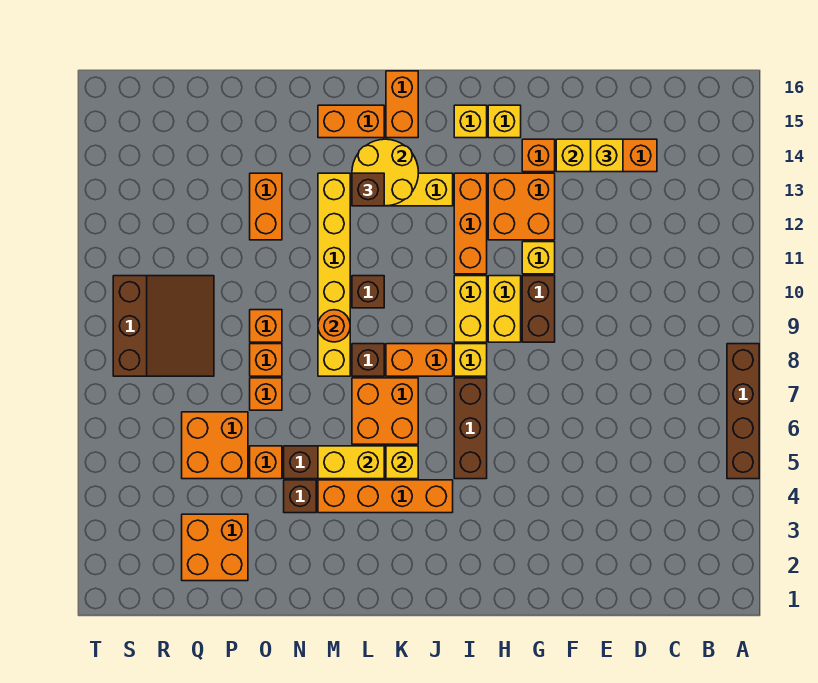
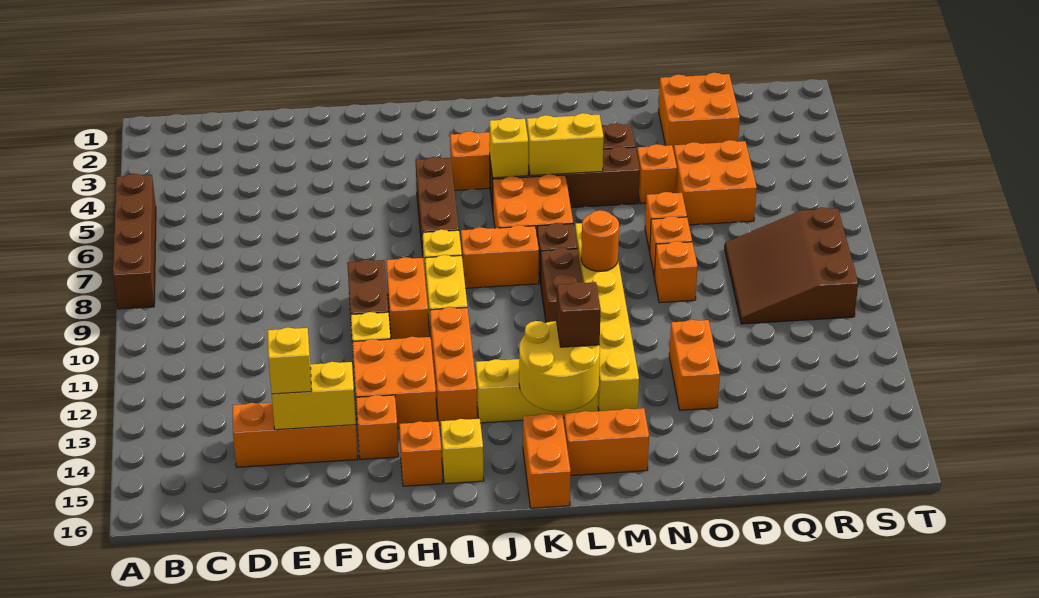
yellow brick H9:H10 level 1 -> orange brick H9:H10 level 1
yellow brick H15 level 1 -> orange brick H15 level 1
brown brick L10 level 1 -> brown brick L9:L10 level 1

